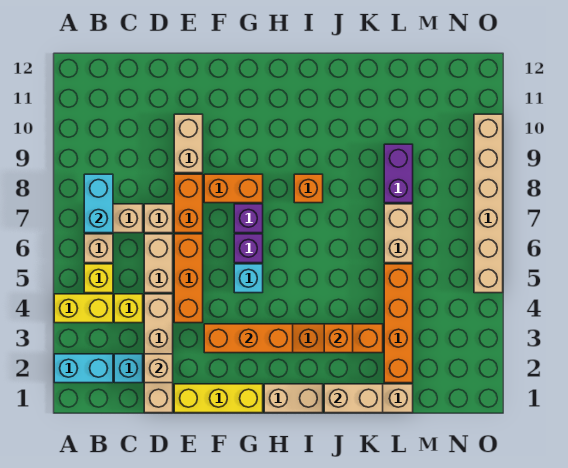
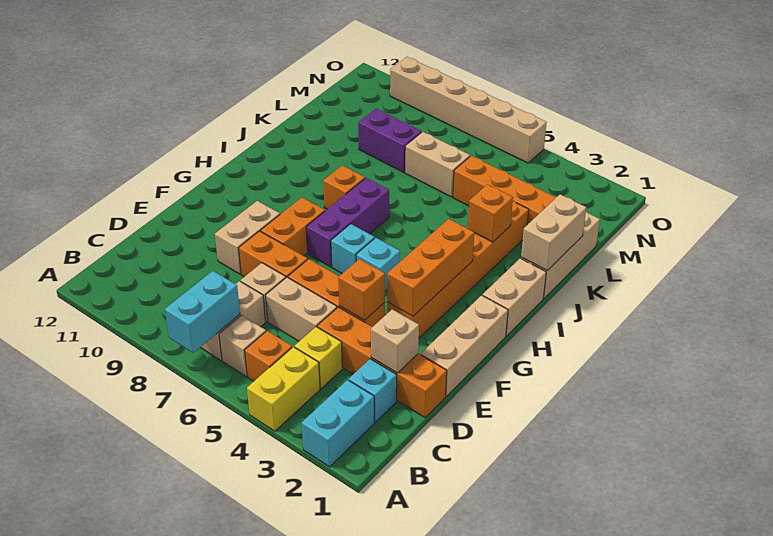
yellow brick B5 level 1 -> orange brick B5 level 1
cyan brick B7:B8 level 2 -> cyan brick A7:B7 level 2
tan brick D1:D4 level 1 -> orange brick D1:D4 level 1
yellow brick E1:G1 level 1 -> tan brick E1:G1 level 1
none -> orange brick E4 level 2
tan brick E9:E10 level 1 -> tan brick E9:F9 level 1
purple brick G6 level 1 -> cyan brick G6 level 1
purple brick G7 level 1 -> purple brick G7:I7 level 1

